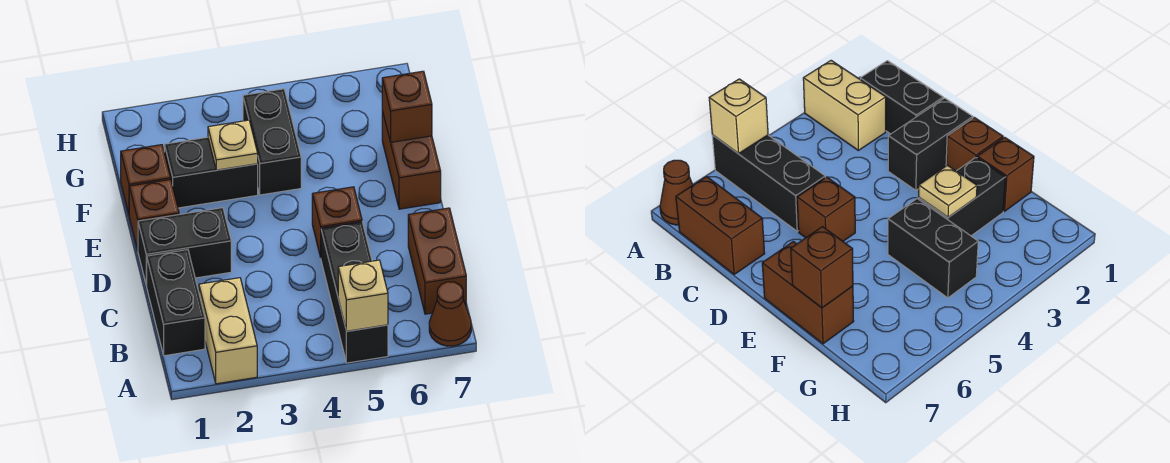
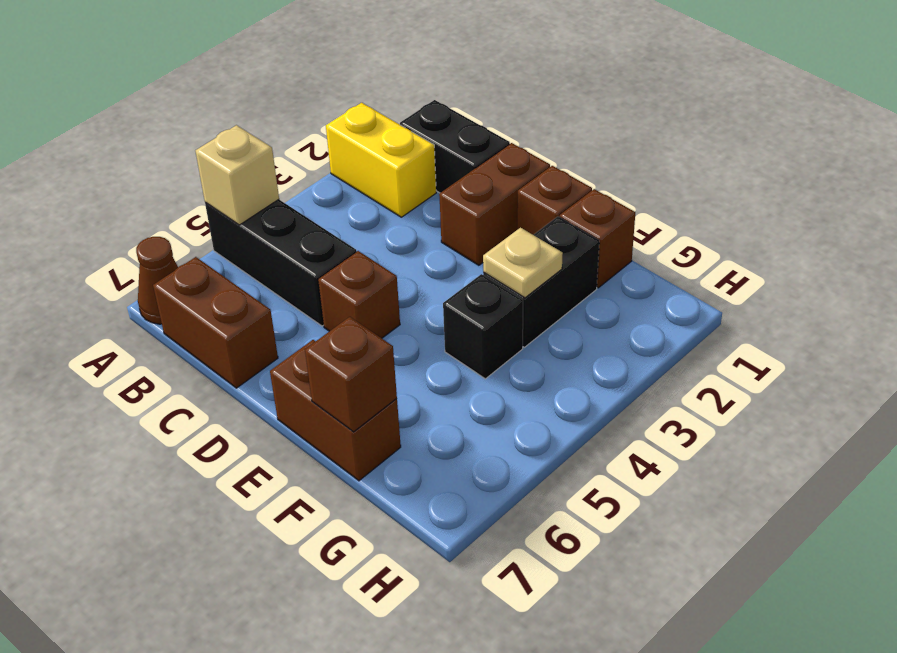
tan brick A2:B2 level 1 -> yellow brick A2:B2 level 1
black brick D1:D2 level 1 -> brown brick D1:D2 level 1
black brick F4:G4 level 1 -> black brick F4 level 1

